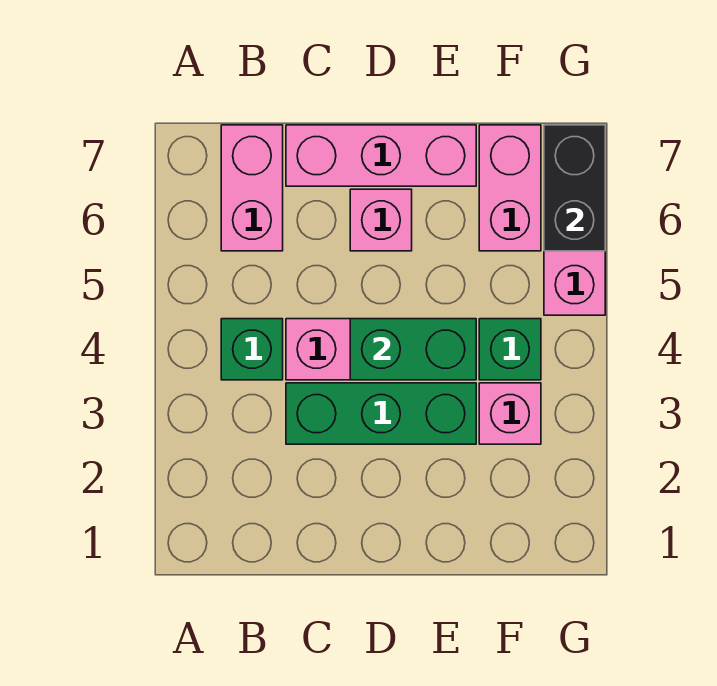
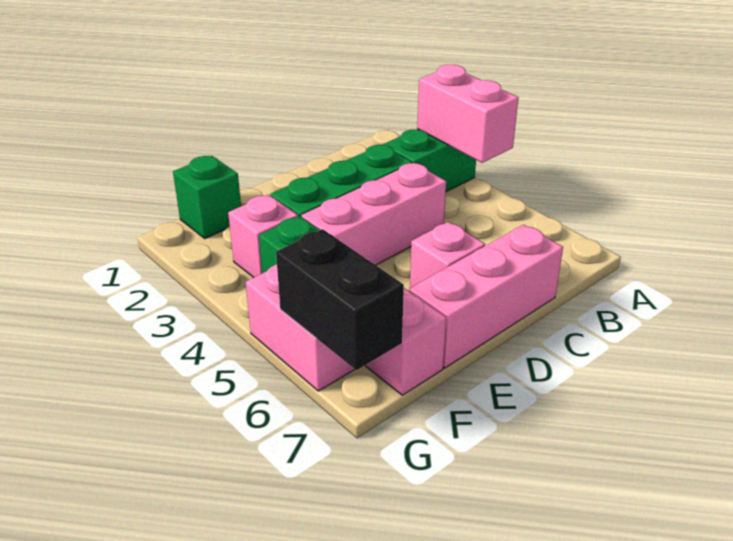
green brick B4 level 1 -> green brick F1 level 1
pink brick B6:B7 level 1 -> pink brick A3:A4 level 2
green brick D4:E4 level 2 -> green brick A3:B3 level 1

